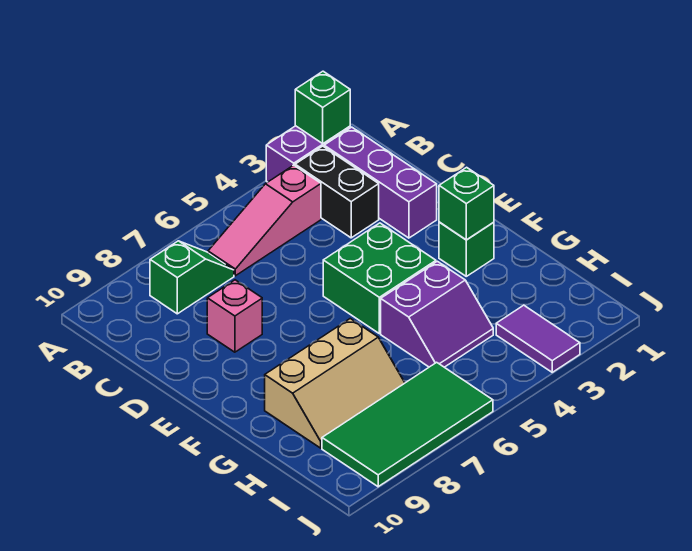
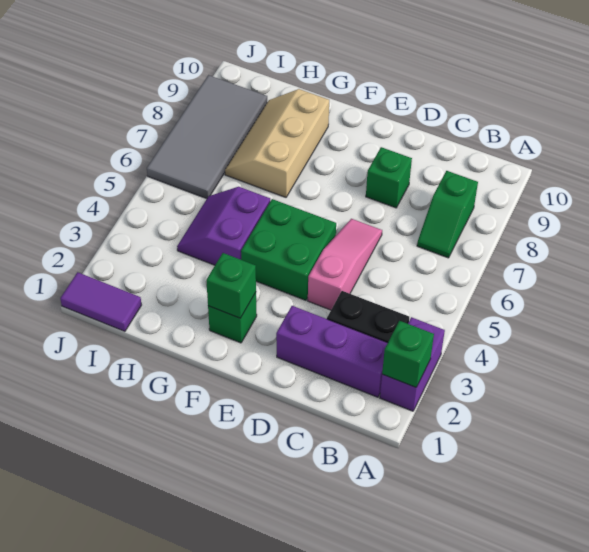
pink slope B4:B6 level 1 top 4 -> pink slope D4:D6 level 1 top 4
pink brick D8 level 1 -> green brick D8 level 1
purple tile I3:J3 level 1 -> purple tile I1:J1 level 1
green tile I6:J9 level 1 -> grey tile I6:J9 level 1

